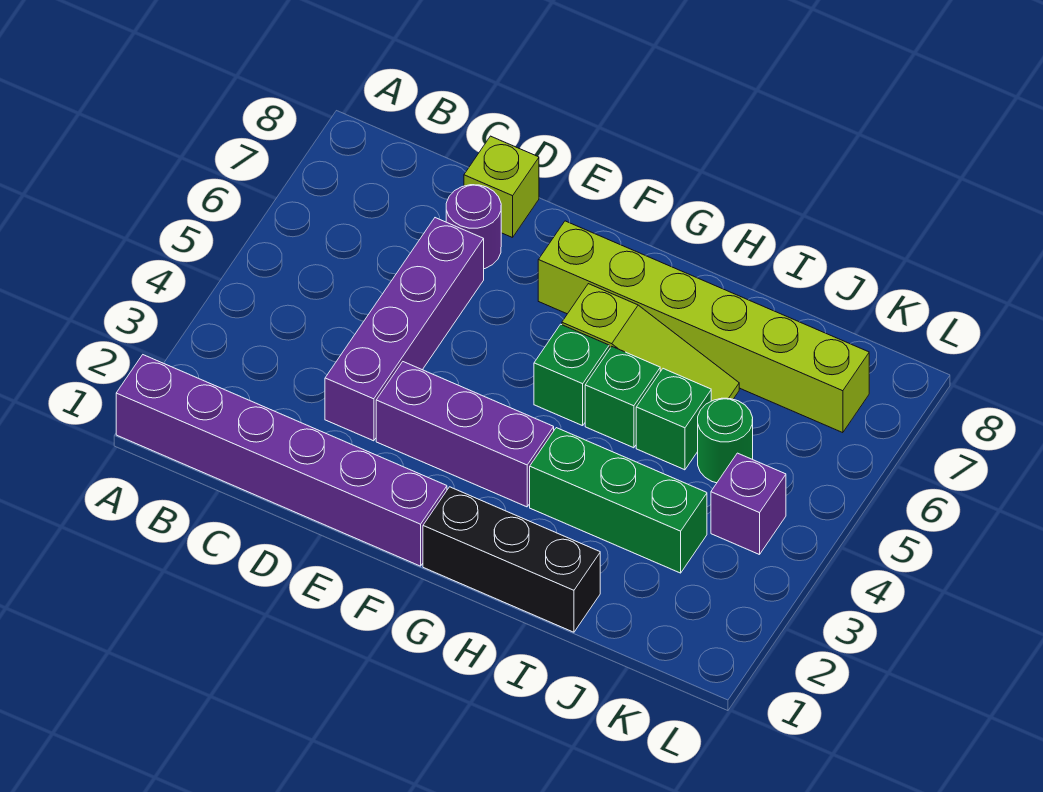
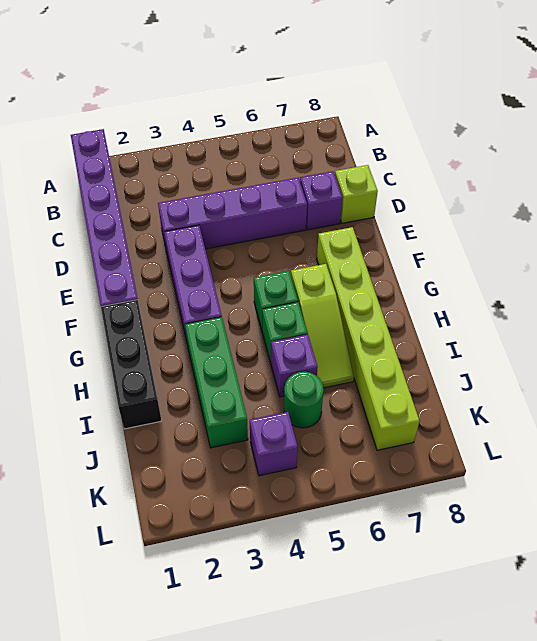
purple round brick D7 level 1 -> purple brick D7 level 1
green brick I5 level 1 -> purple brick I5 level 1

